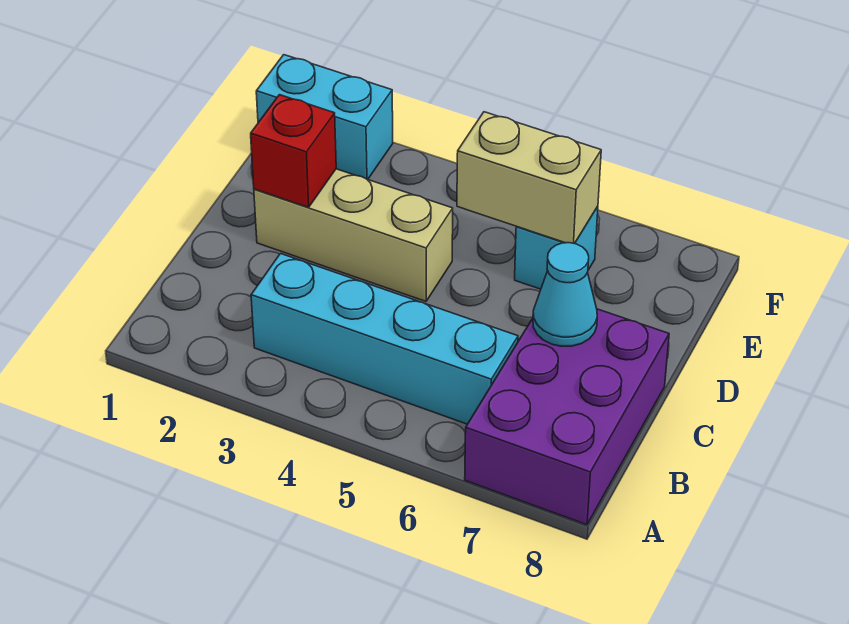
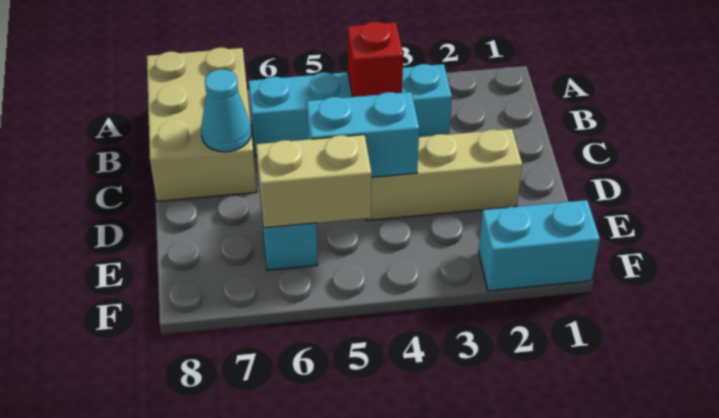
purple brick A7:C8 level 1 -> tan brick A7:C8 level 1
red brick D2 level 2 -> red brick B4 level 2
none -> cyan brick D4:D5 level 2

